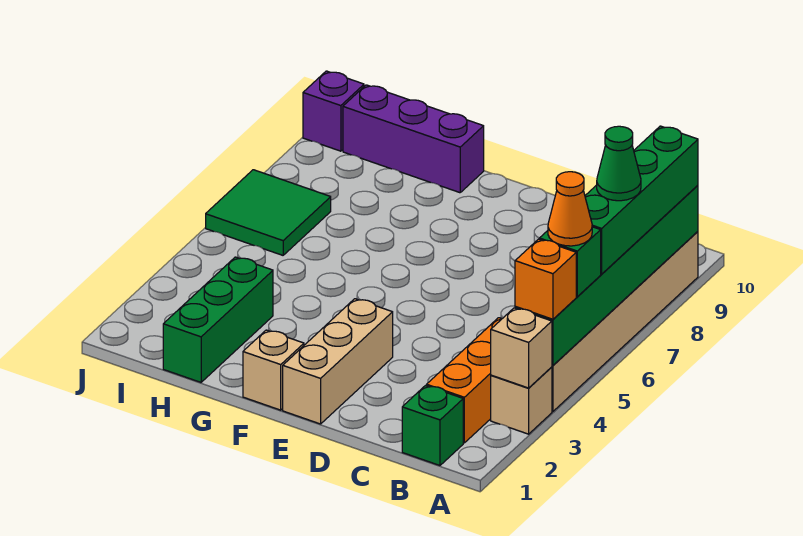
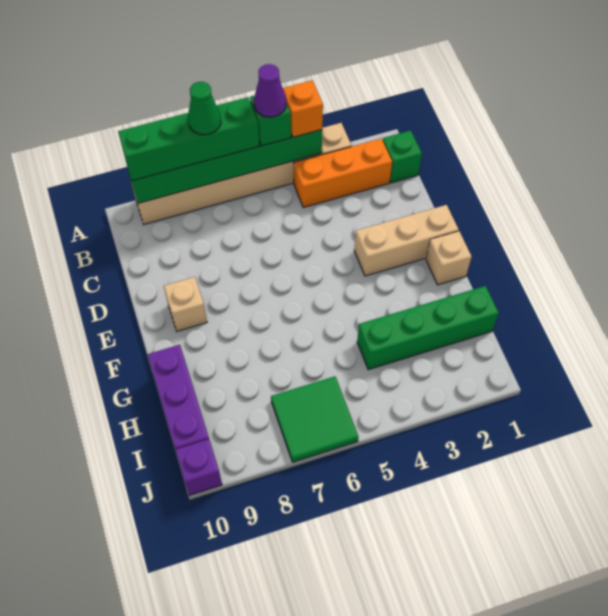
tan brick A3 level 2 -> tan brick E9 level 1
orange cone A5 level 4 -> purple cone A5 level 4
green brick H1:H3 level 1 -> green brick H1:H4 level 1

